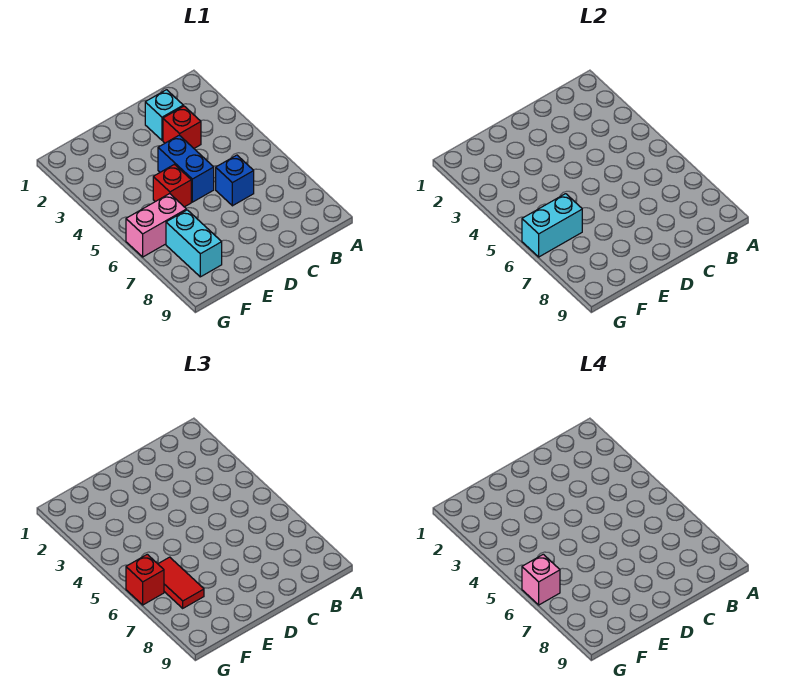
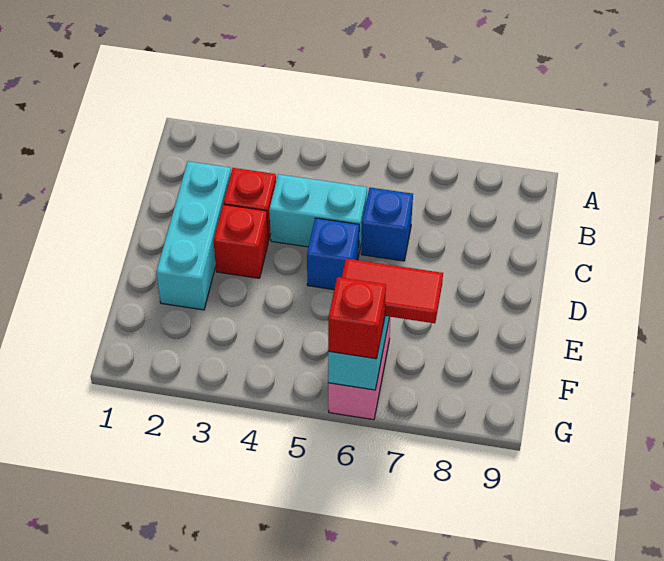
cyan brick C2 level 1 -> cyan brick C2:E2 level 1
blue brick D4:D5 level 1 -> blue brick D5 level 1
red brick E5 level 1 -> red brick D3 level 1
cyan brick F7:F8 level 1 -> cyan brick C4:C5 level 1
pink brick G6 level 4 -> none

